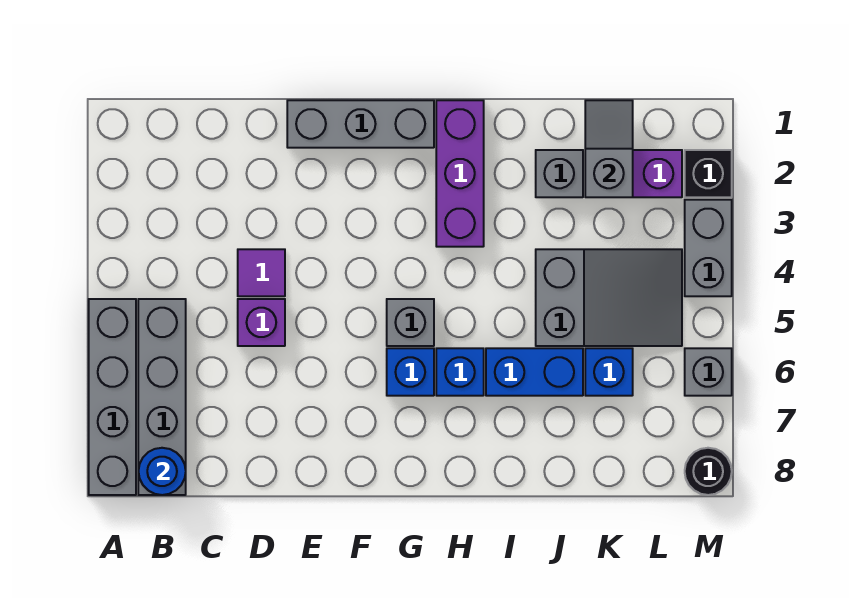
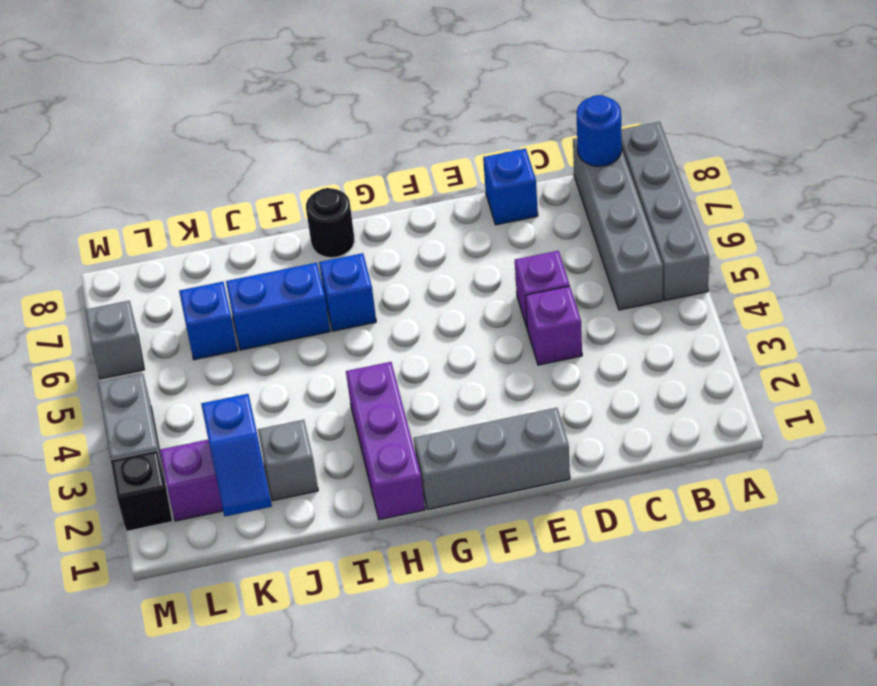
purple tile D4 level 1 -> purple brick D4 level 1
grey brick G5 level 1 -> none
blue brick G6 level 1 -> blue brick D8 level 1
grey slope J4:L5 level 1 top J -> none
grey slope K1:K2 level 2 top 2 -> blue slope K1:K2 level 2 top 2
black round brick M8 level 1 -> black round brick H8 level 1

